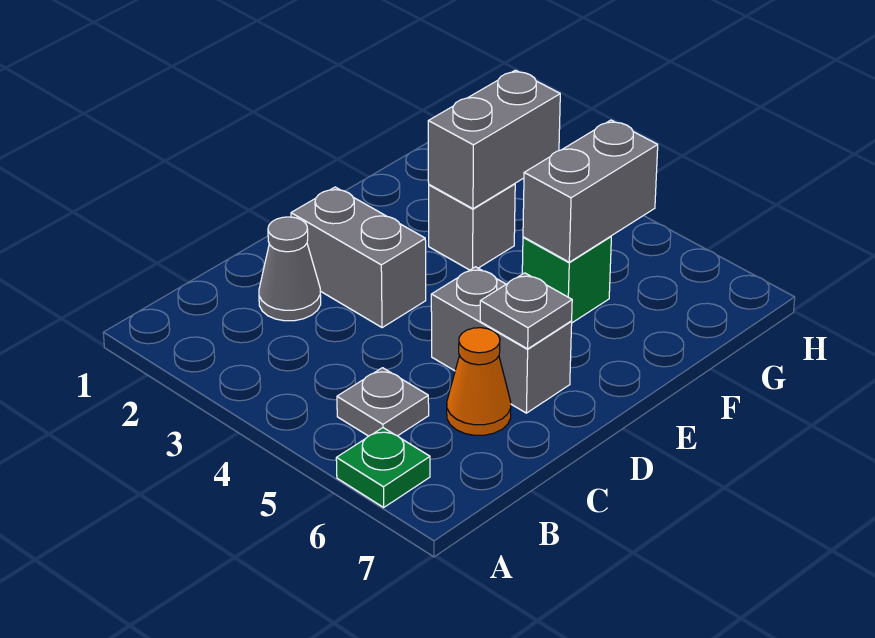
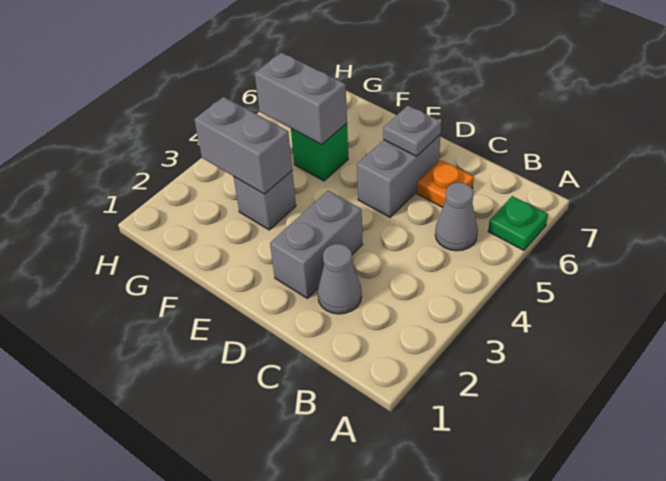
grey plate B5 level 1 -> grey cone B5 level 1
orange cone C6 level 1 -> orange plate C6 level 1

